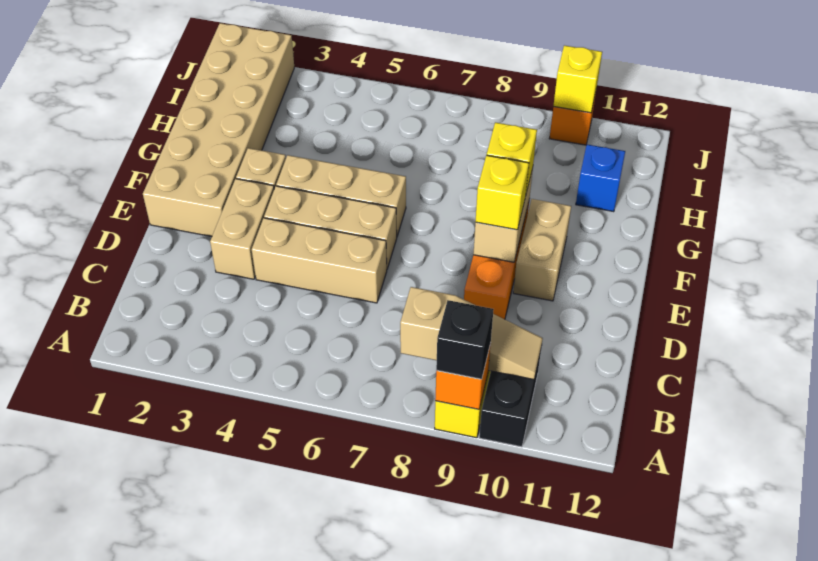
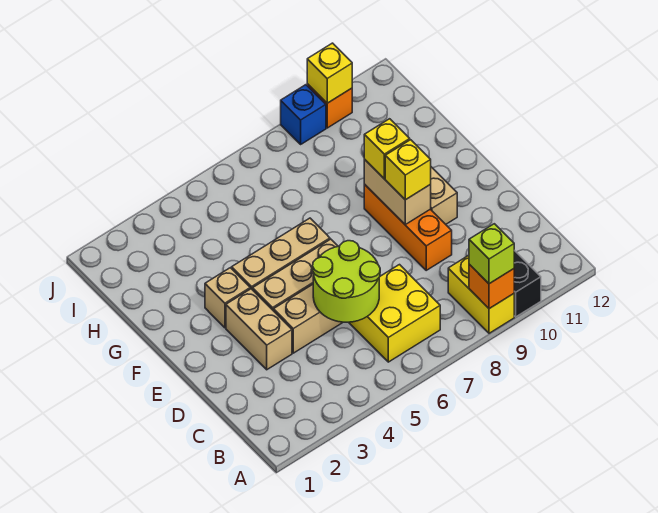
black brick A9 level 3 -> lime brick A9 level 3
none -> yellow brick B6:C7 level 1
tan slope B8:B10 level 2 top 8 -> none
none -> lime round brick C5:D6 level 2
tan brick E1:J2 level 1 -> none
blue brick H11 level 1 -> blue brick J9 level 1

